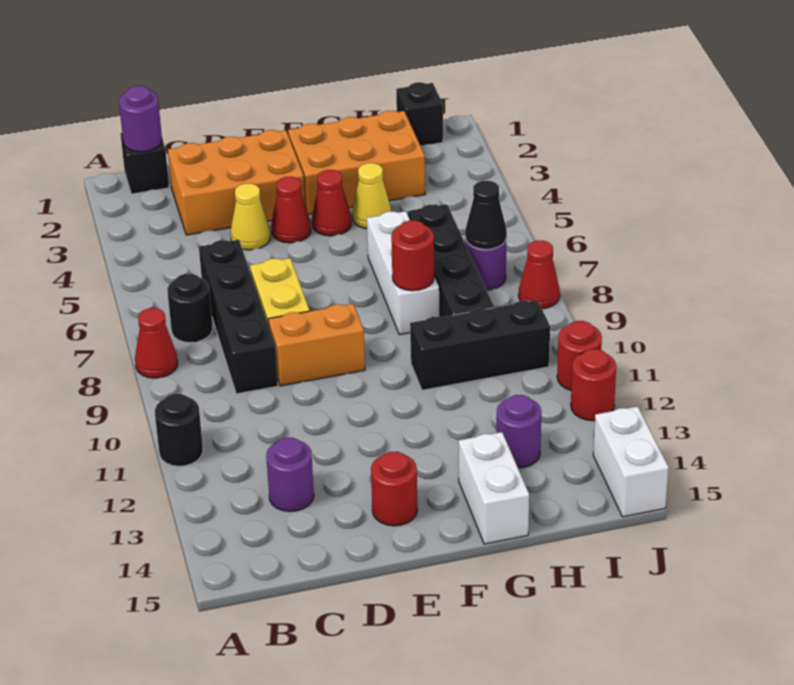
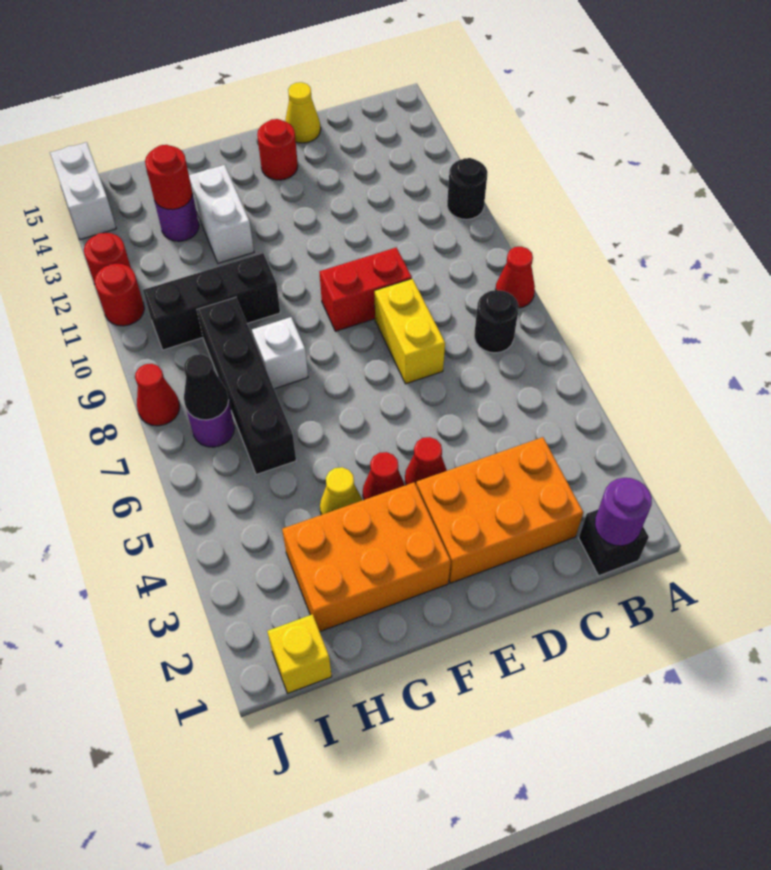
black brick C6:C9 level 1 -> none
purple round brick C13 level 1 -> none
yellow cone D4 level 1 -> yellow cone D15 level 1
orange brick D9:E9 level 1 -> red brick D9:E9 level 1
white brick G6:G8 level 1 -> white brick G8 level 1
red round brick G8 level 2 -> red round brick H13 level 2
white brick G14:G15 level 1 -> white brick G12:G13 level 1
black brick I1 level 1 -> yellow brick I1 level 1

